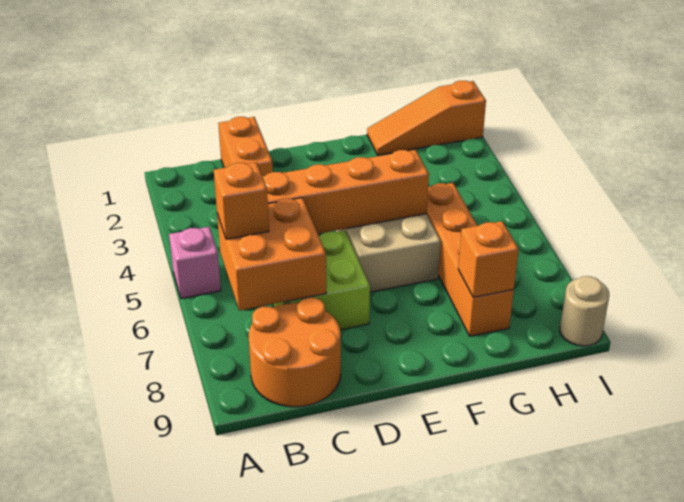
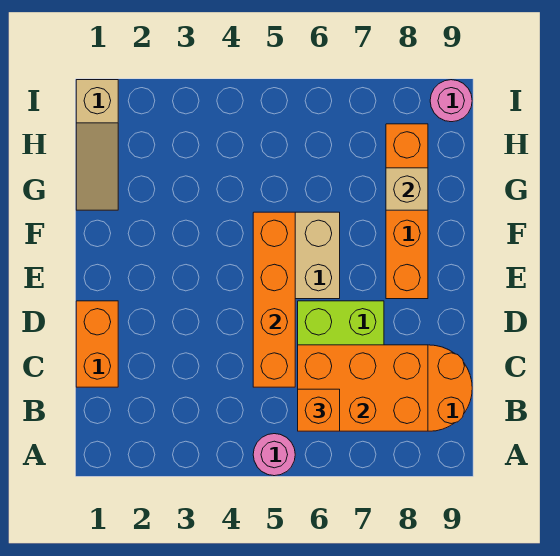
pink brick A5 level 1 -> pink round brick A5 level 1
orange brick B6:C7 level 2 -> orange brick B6:C8 level 2
orange brick C1:C2 level 1 -> orange brick C1:D1 level 1
orange slope G1:I1 level 1 top I -> tan slope G1:I1 level 1 top I
orange brick G5:G8 level 1 -> orange brick E8:H8 level 1
orange brick G8 level 2 -> tan brick G8 level 2
tan round brick I9 level 1 -> pink round brick I9 level 1

